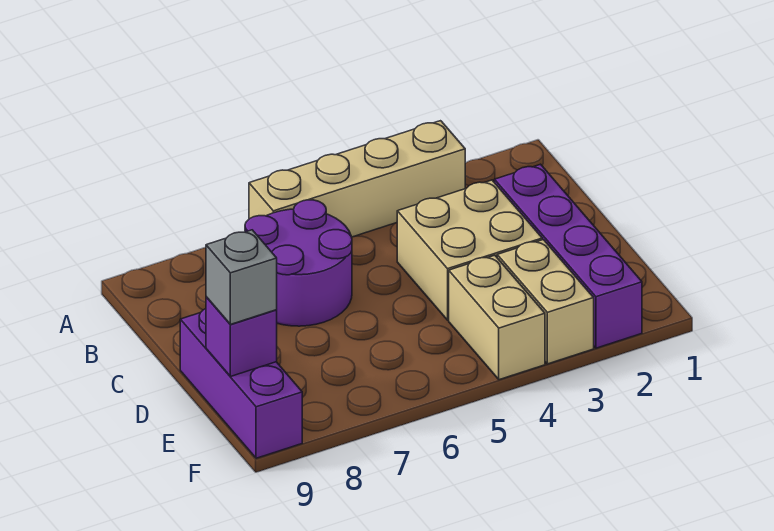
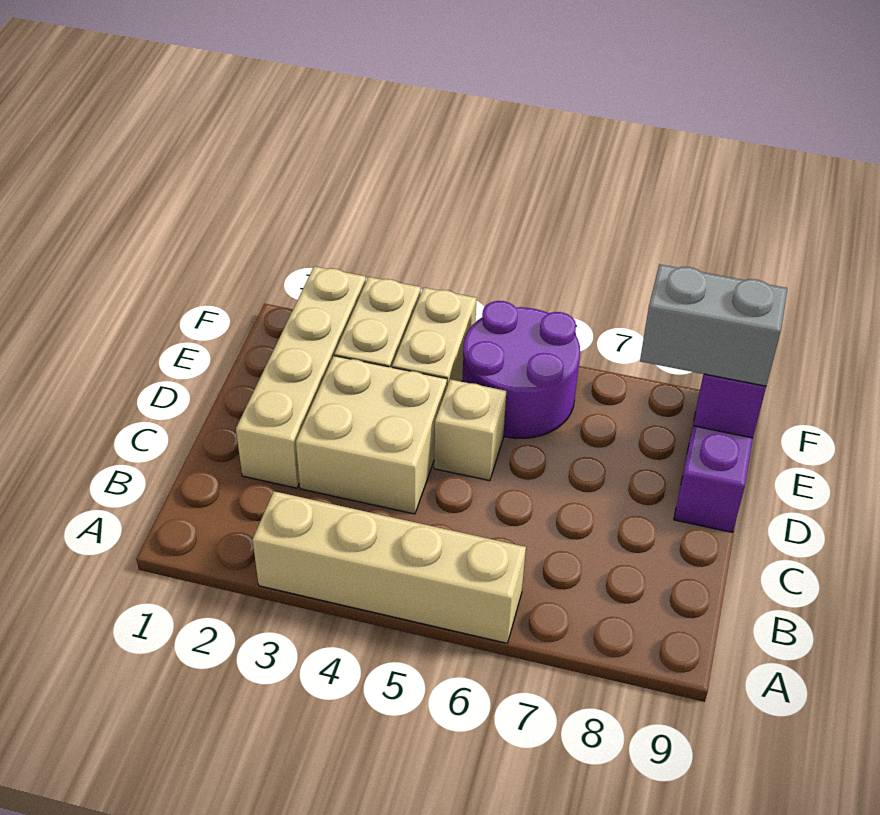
purple round brick B6:C7 level 1 -> purple round brick E5:F6 level 1
purple brick C2:F2 level 1 -> tan brick C2:F2 level 1
none -> tan brick D5 level 1
grey brick E9 level 3 -> grey brick E8:E9 level 3

